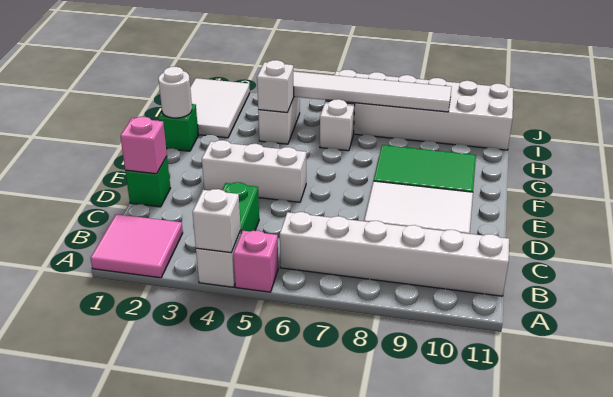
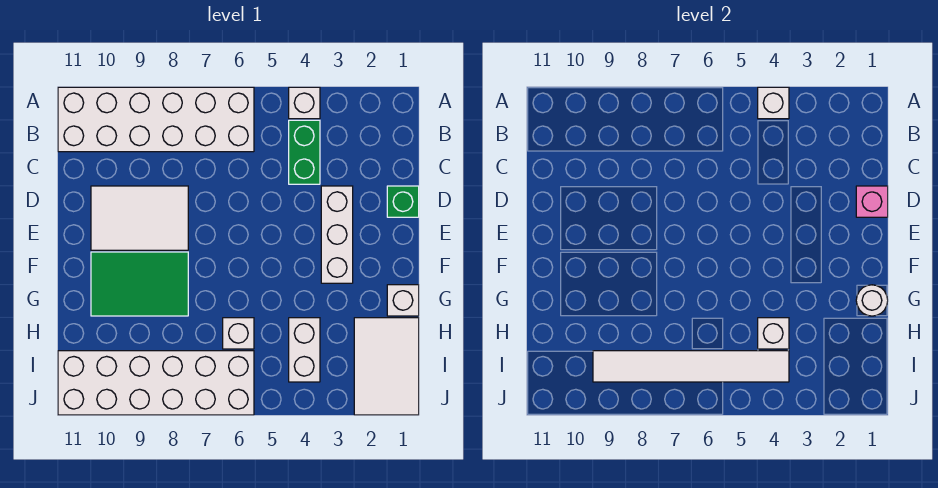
pink tile A1:B2 level 1 -> none
pink brick A5 level 1 -> none
white brick B6:B11 level 1 -> white brick A6:B11 level 1
white brick E3:E5 level 1 -> white brick D3:F3 level 1
green brick G1 level 1 -> white brick G1 level 1

